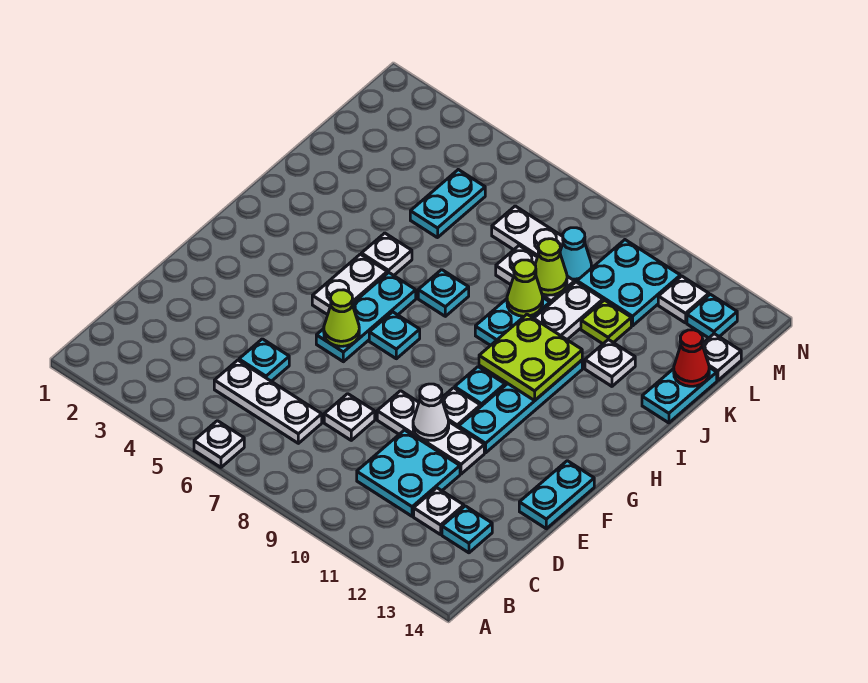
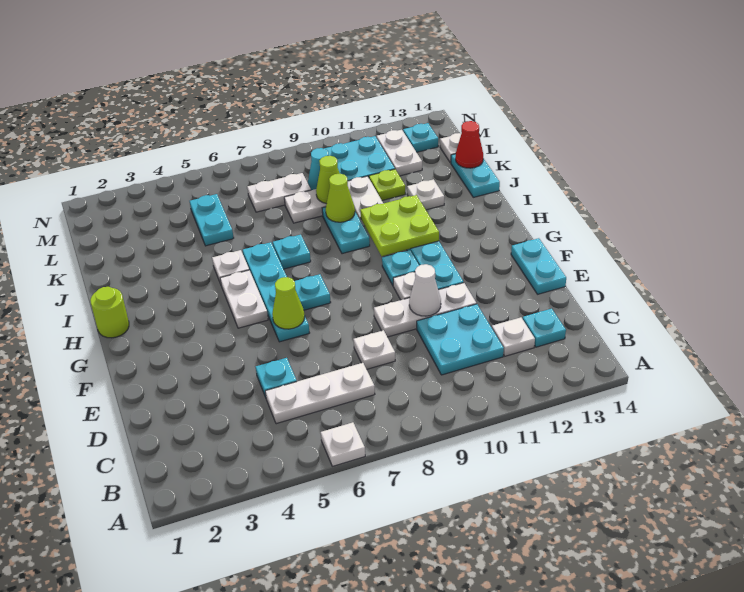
cyan plate F6:H6 level 1 -> cyan plate F6:I6 level 1
none -> lime round brick H1 level 1
white plate M12 level 1 -> white plate L12:M12 level 1

